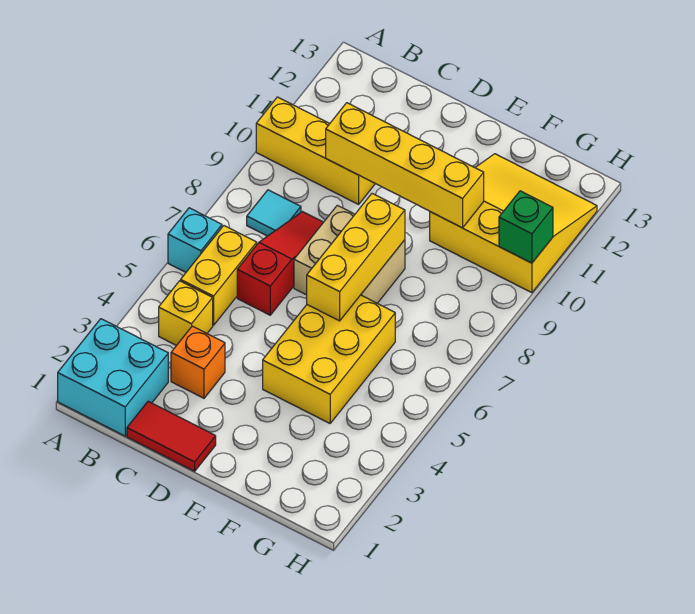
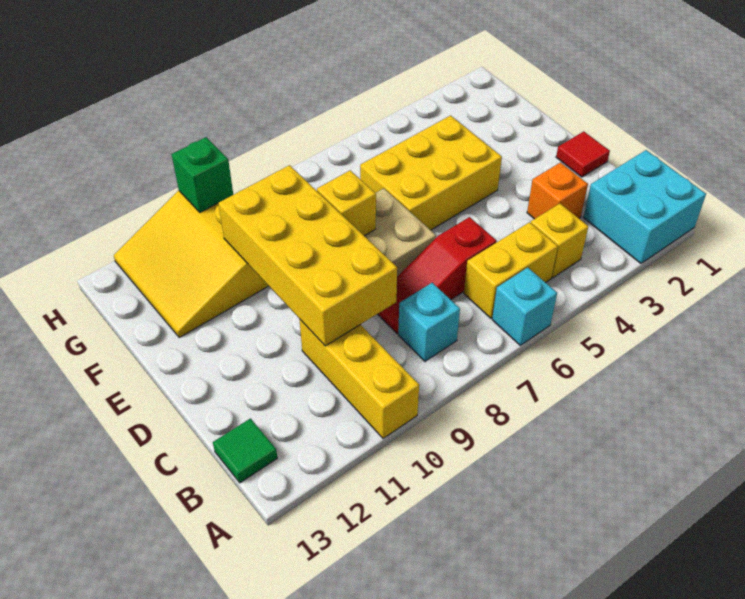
cyan tile B8 level 1 -> cyan brick B8 level 1
none -> green tile B13 level 1
red tile C1:D1 level 1 -> red tile D1 level 1
yellow brick C10:F10 level 2 -> yellow brick C9:F10 level 2
yellow brick E6:E8 level 2 -> yellow brick E8 level 2

